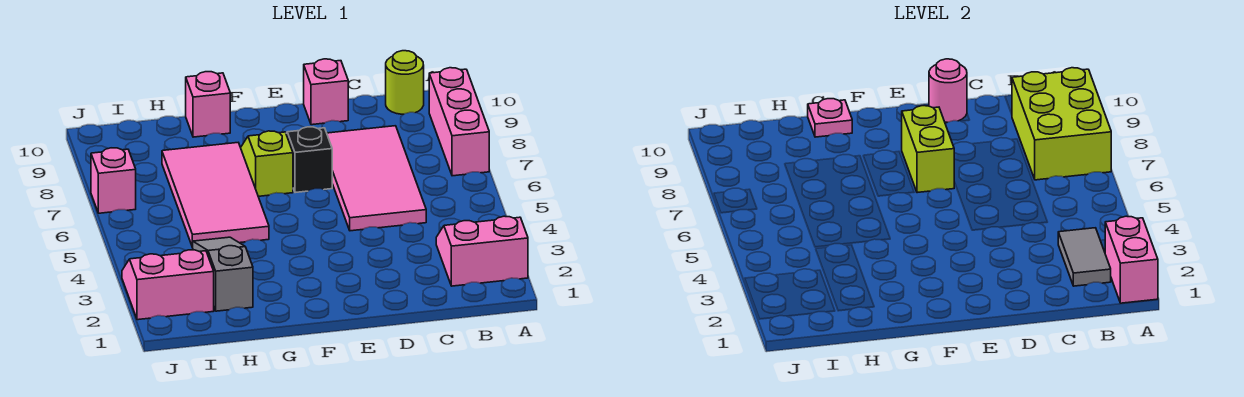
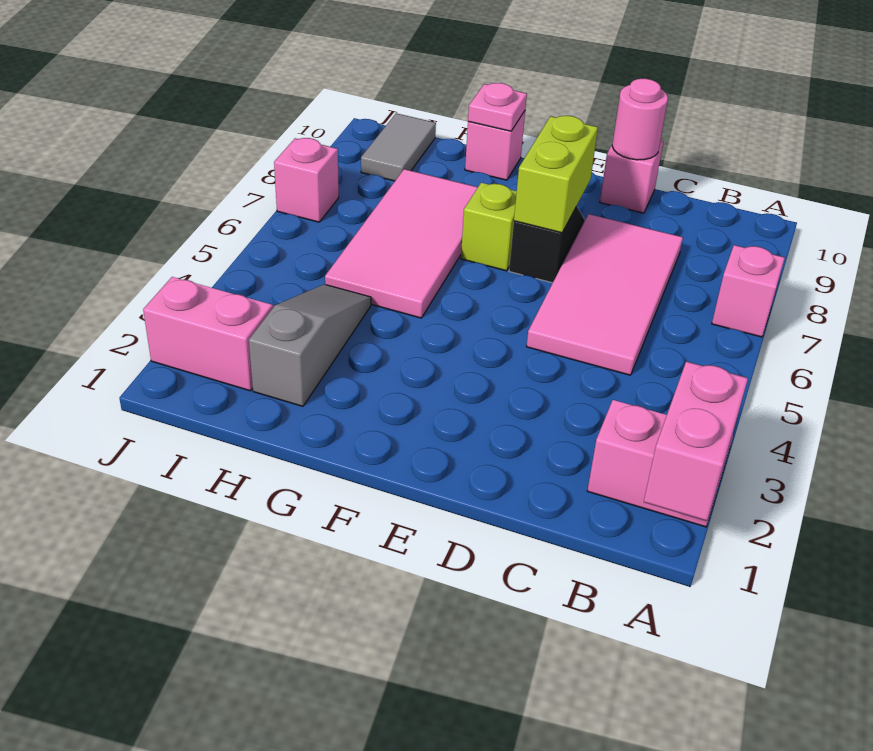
pink brick A7:A9 level 1 -> pink brick A7 level 1
lime brick A7:B9 level 2 -> none
grey tile B2:B3 level 2 -> grey tile I9:I10 level 1
lime round brick B10 level 1 -> none

